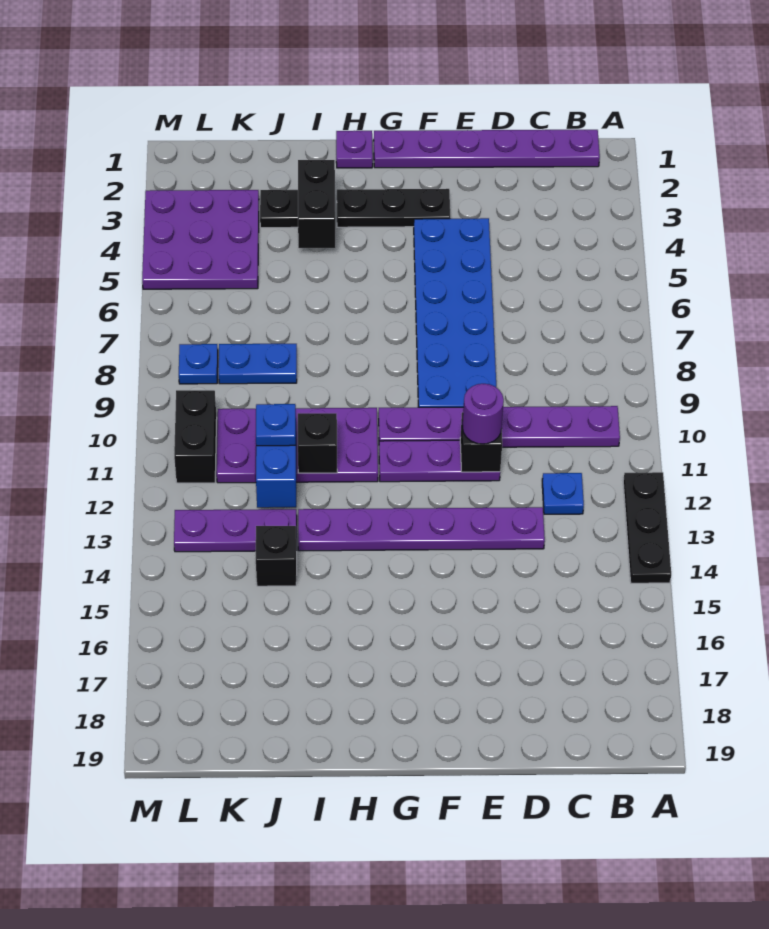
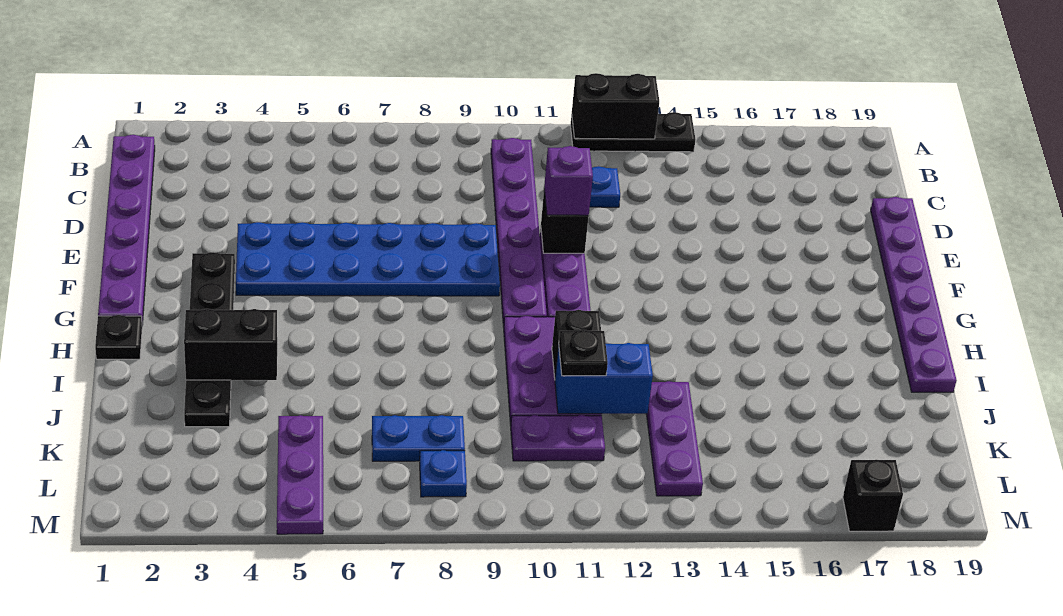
purple plate D13:I13 level 1 -> purple plate D19:I19 level 1
purple round brick E11 level 3 -> purple brick E11 level 3
purple plate H1 level 1 -> black plate H1 level 1
blue plate J8:K8 level 1 -> blue plate K7:K8 level 1
blue plate J11 level 3 -> black plate J11 level 3
black brick J14 level 1 -> black brick M17 level 1
purple plate K3:M5 level 1 -> purple plate K5:M5 level 1
black brick L10:L11 level 1 -> black brick A12:A13 level 2

